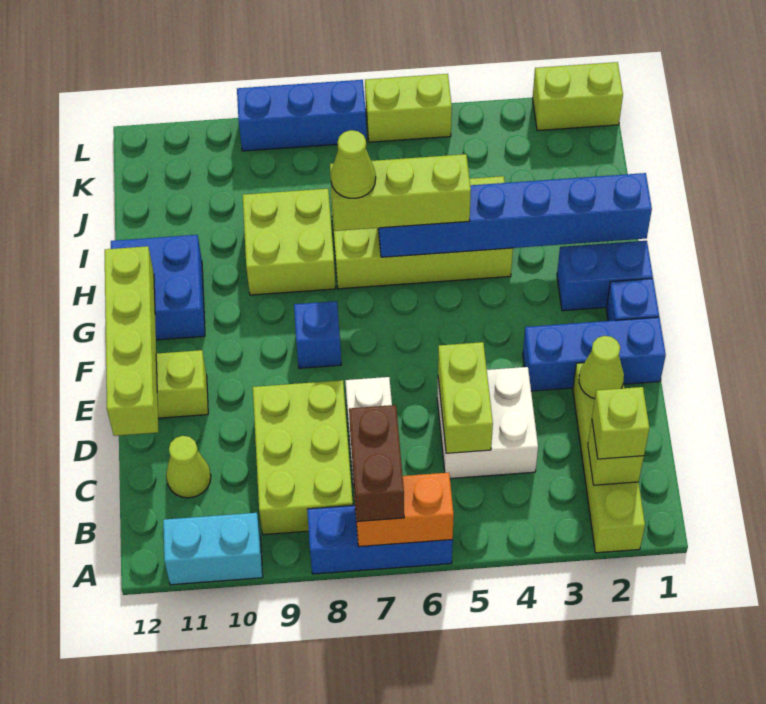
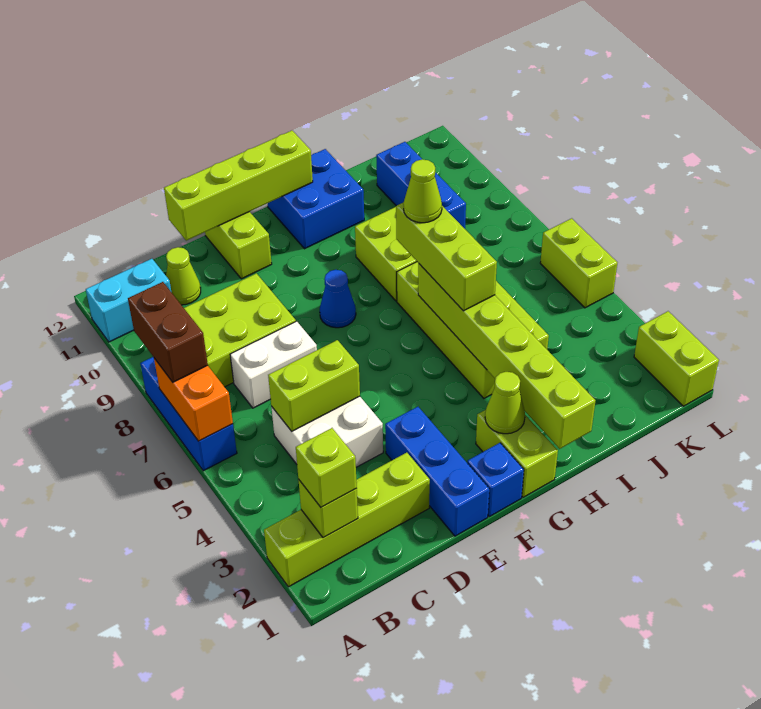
brown brick A7:B7 level 3 -> brown brick A7:A8 level 3
cyan brick A10:A11 level 1 -> cyan brick A11:B11 level 1
lime cone D2 level 2 -> lime cone G2 level 2
blue brick F8 level 1 -> blue cone F8 level 1
blue brick G1:G2 level 1 -> lime brick G1:G2 level 1
blue brick H1:H6 level 2 -> lime brick H1:H6 level 2
blue brick L7:L9 level 1 -> blue brick J9:J11 level 1

